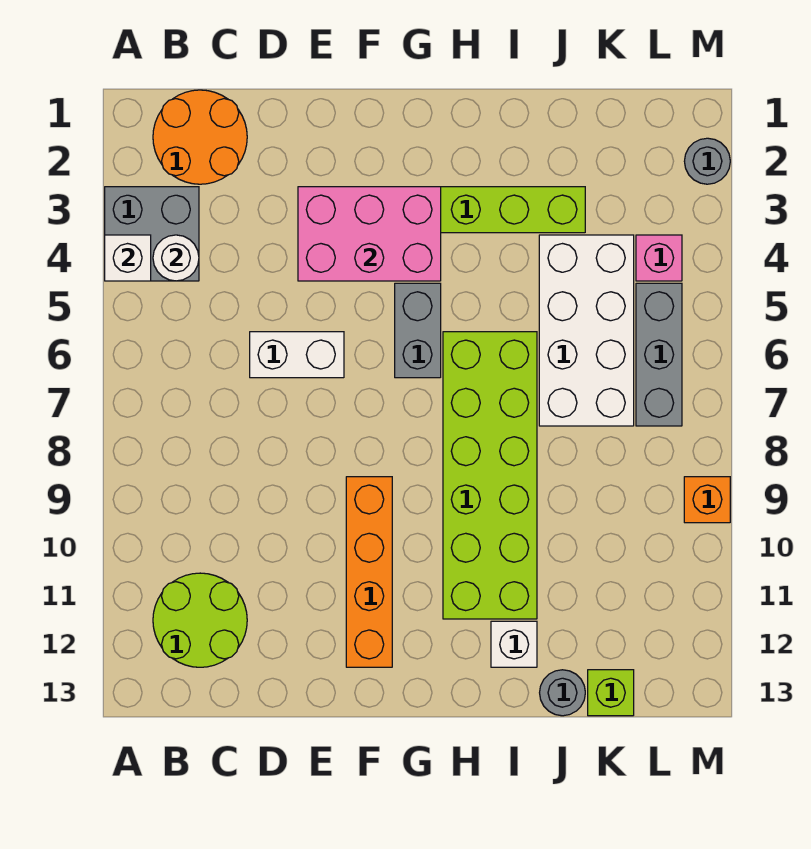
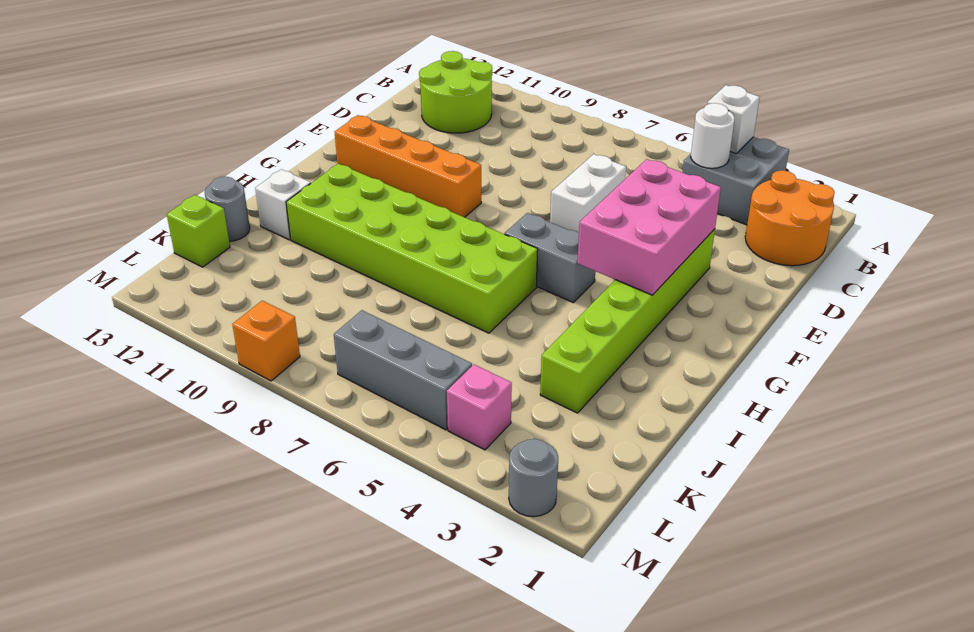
white brick J4:K7 level 1 -> none

